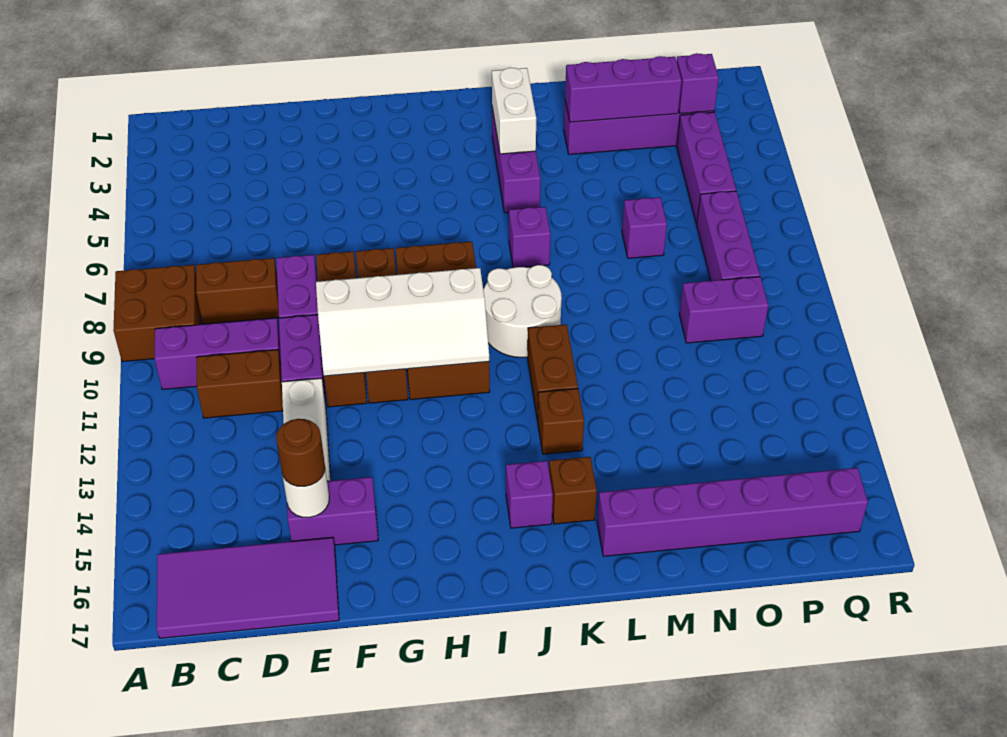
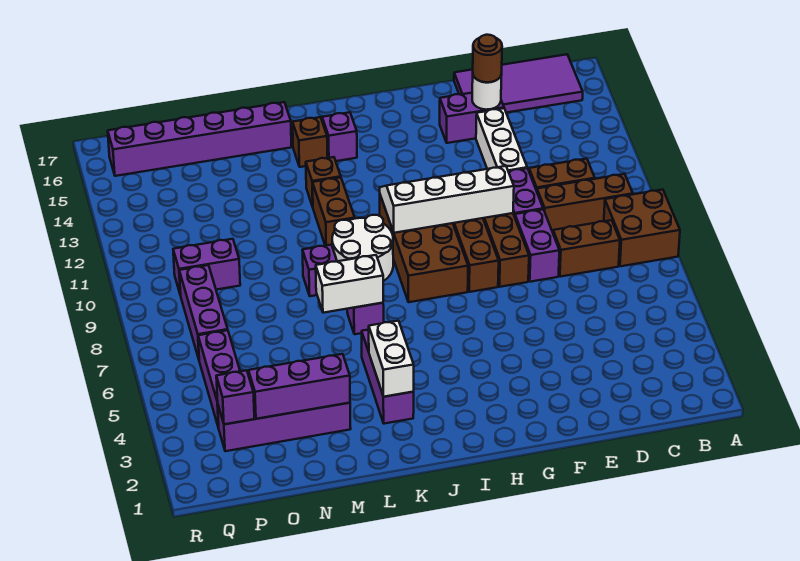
purple brick B10:D10 level 1 -> brown brick B10:D10 level 1
none -> white brick K7:L7 level 2
purple brick N7 level 1 -> purple brick L9 level 1

